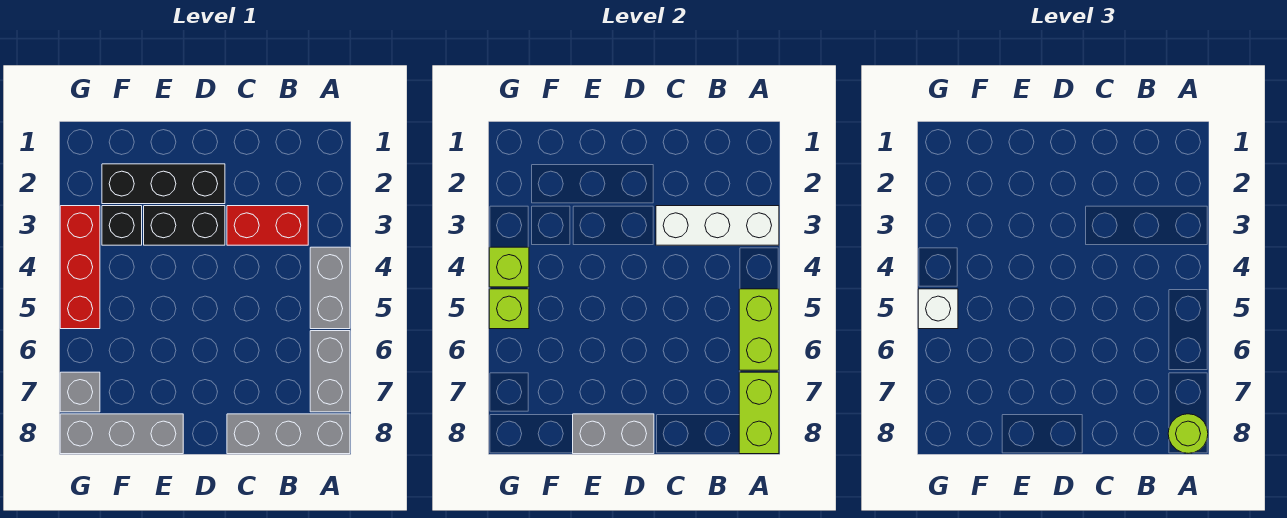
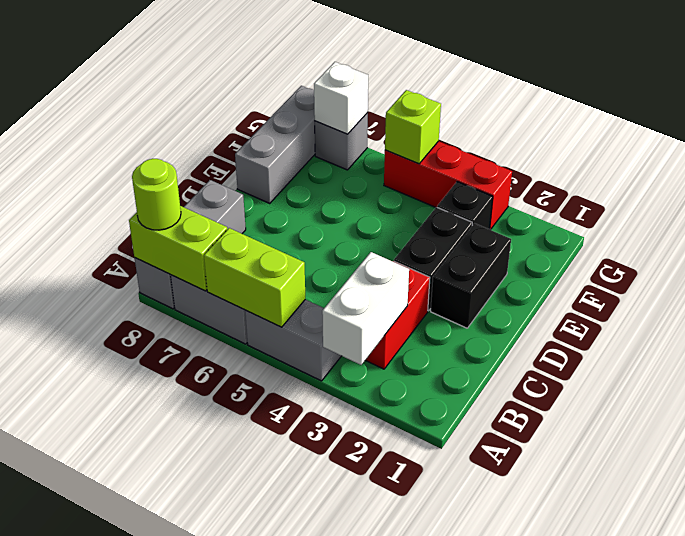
white brick A3:C3 level 2 -> white brick A3:B3 level 2
black brick D2:F2 level 1 -> black brick D2:E2 level 1
grey brick D8:E8 level 2 -> none
lime brick G4 level 2 -> none
white brick G5 level 3 -> white brick G7 level 2

